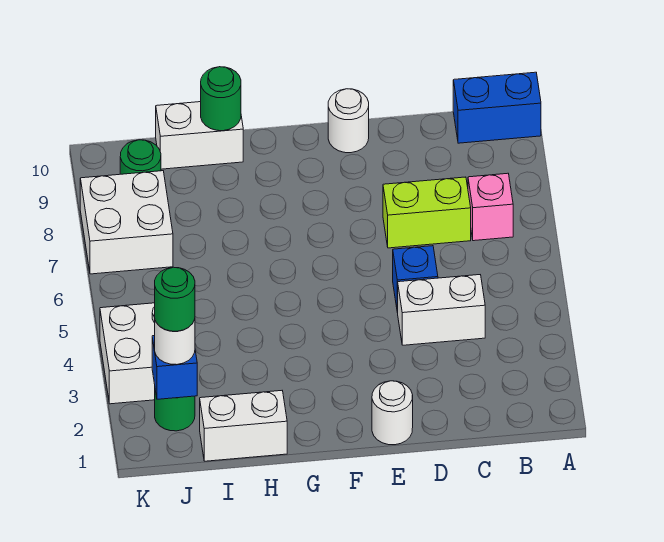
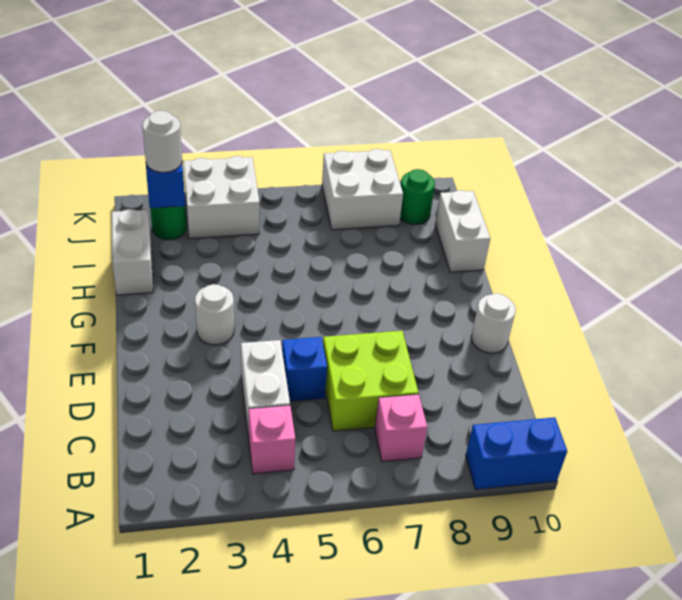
blue brick A10:B10 level 1 -> blue brick A9:A10 level 1
none -> pink brick B4 level 1
lime brick C7:D7 level 1 -> lime brick C6:D7 level 1
white round brick E1 level 1 -> white round brick F3 level 1
green round brick H10 level 2 -> none
green round brick J2 level 4 -> none

